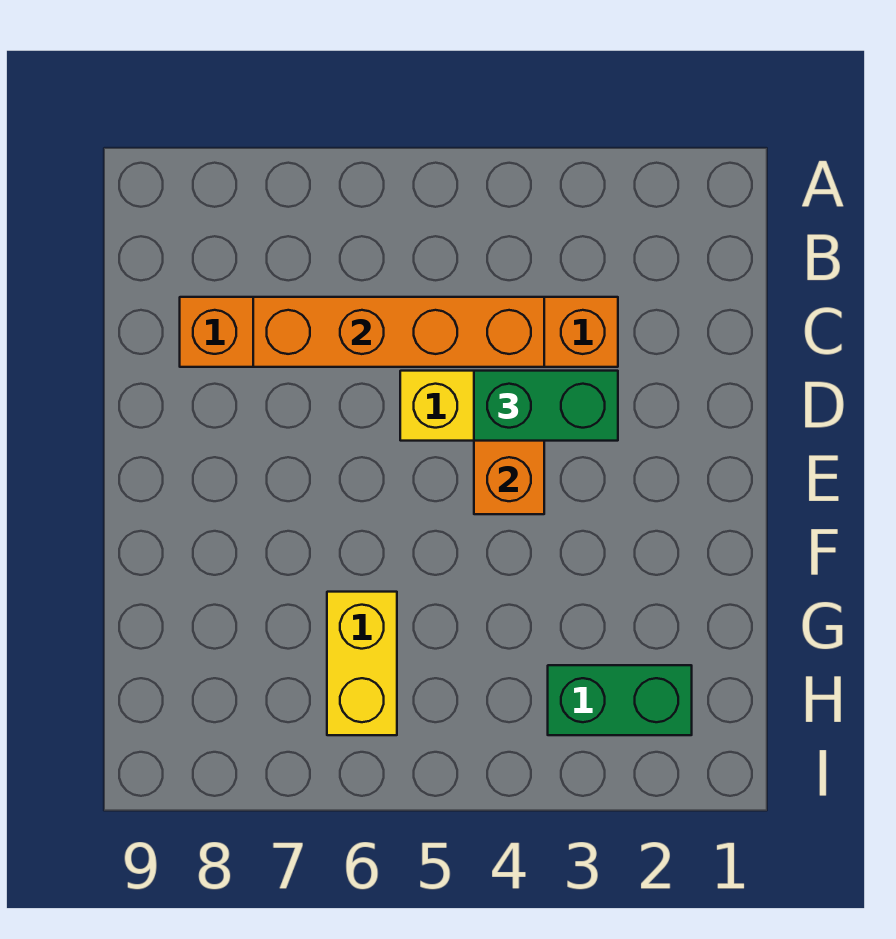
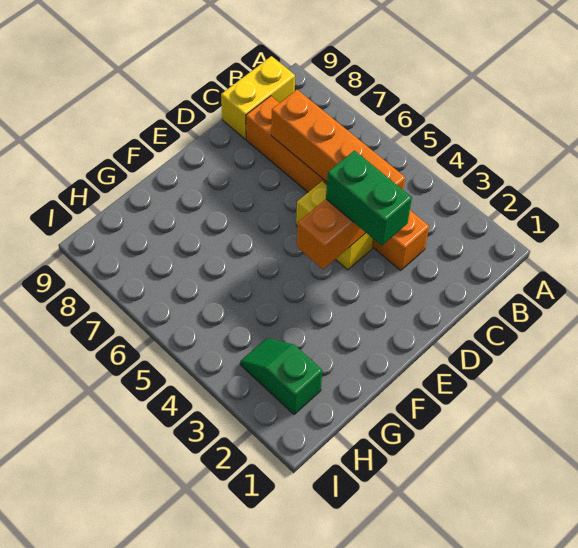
yellow brick G6:H6 level 1 -> yellow brick B9:C9 level 1
green brick H2:H3 level 1 -> green slope H2:H3 level 1 top 2

